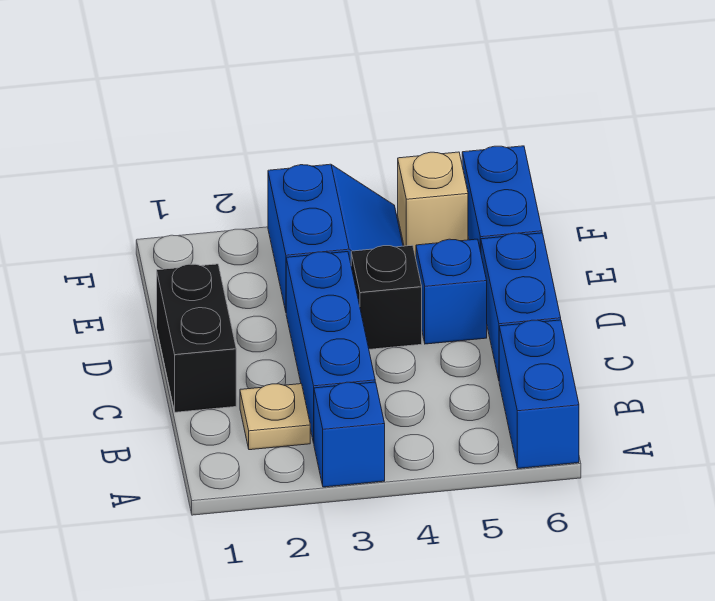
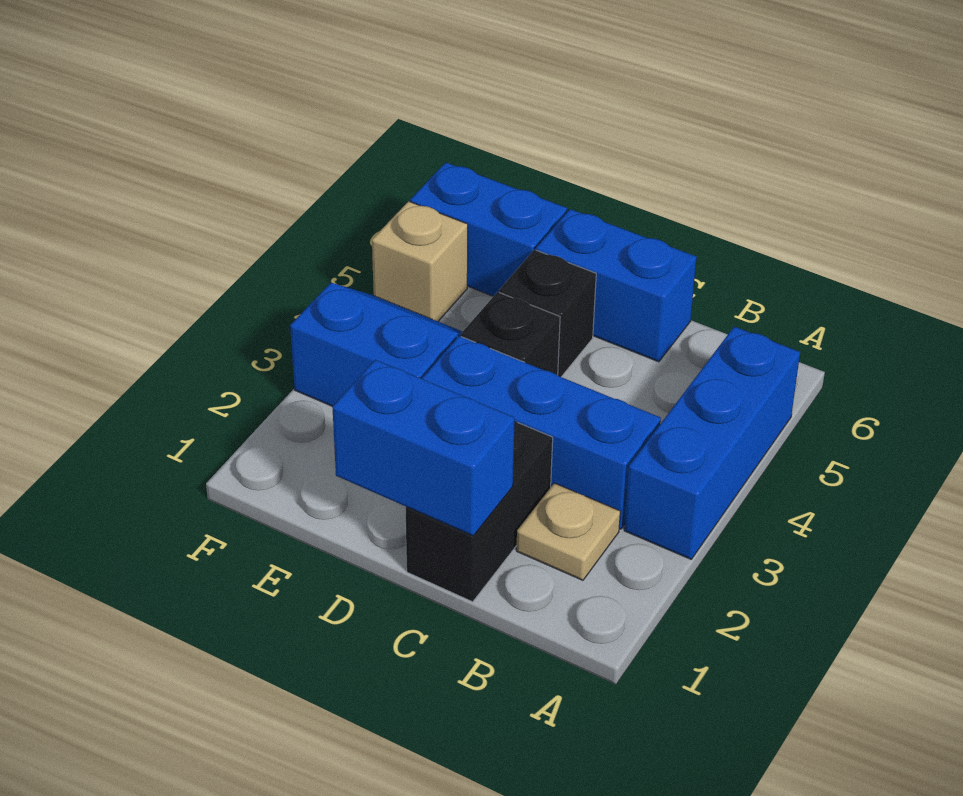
blue brick A3 level 1 -> blue brick A3:A5 level 1
blue brick A6:B6 level 1 -> blue brick C1:D1 level 2
black brick C1:D1 level 1 -> black brick C1:C2 level 1
blue brick D5 level 1 -> black brick D5 level 1

